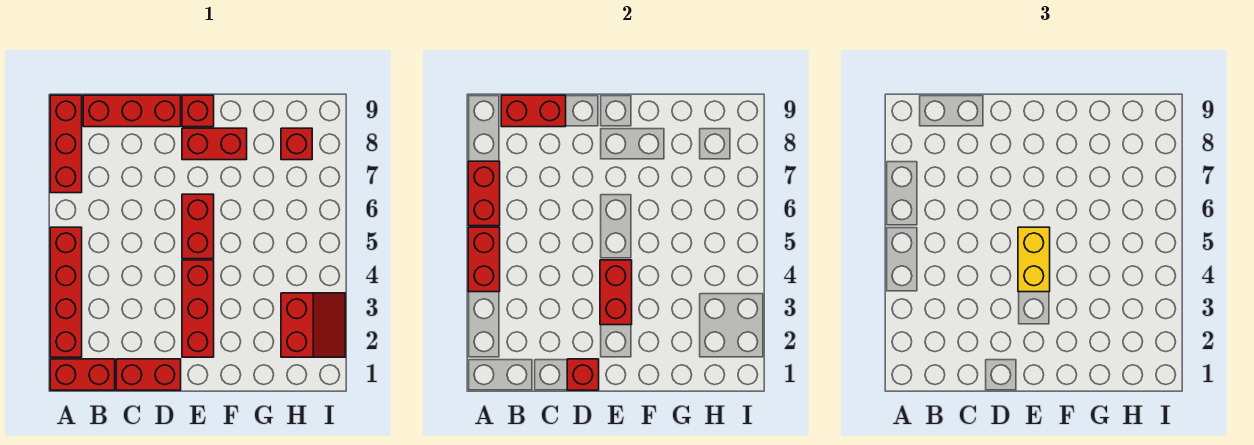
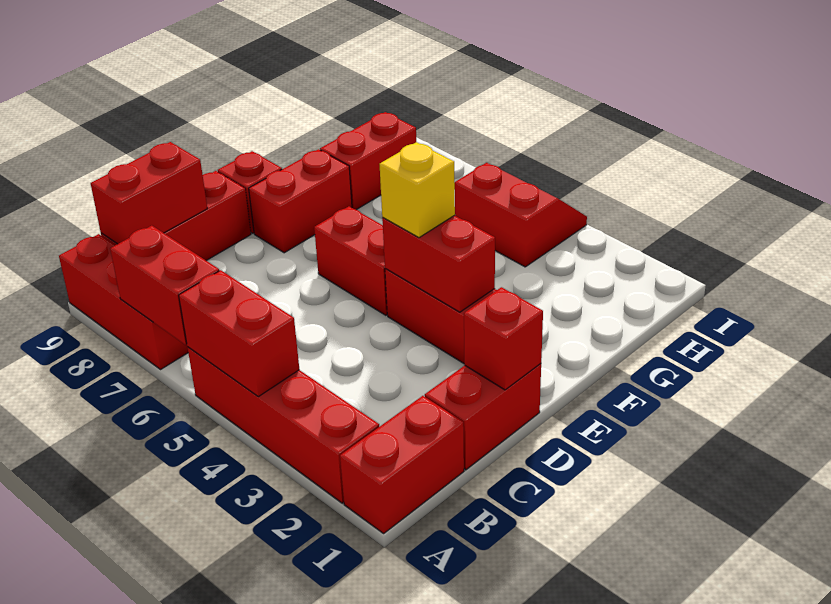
yellow brick E4:E5 level 3 -> yellow brick E4 level 3
red slope H2:I3 level 1 top H -> red slope H4:I5 level 1 top H
red brick H8 level 1 -> red brick G8:H8 level 1

